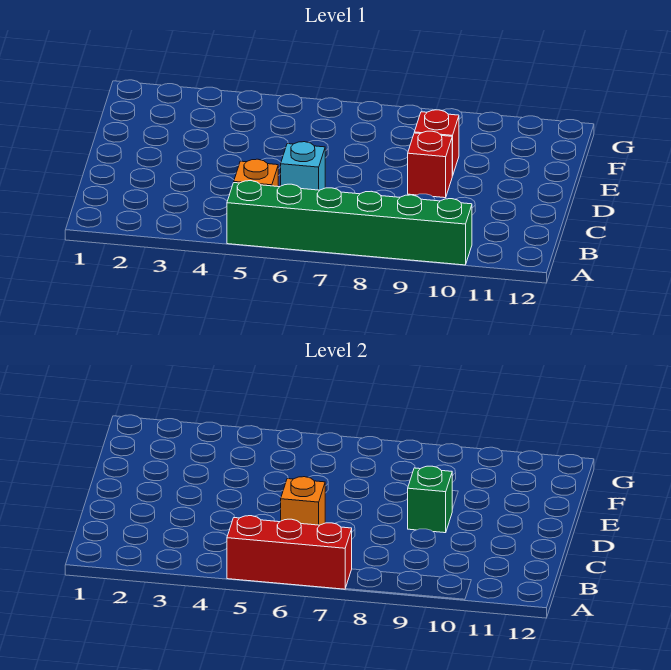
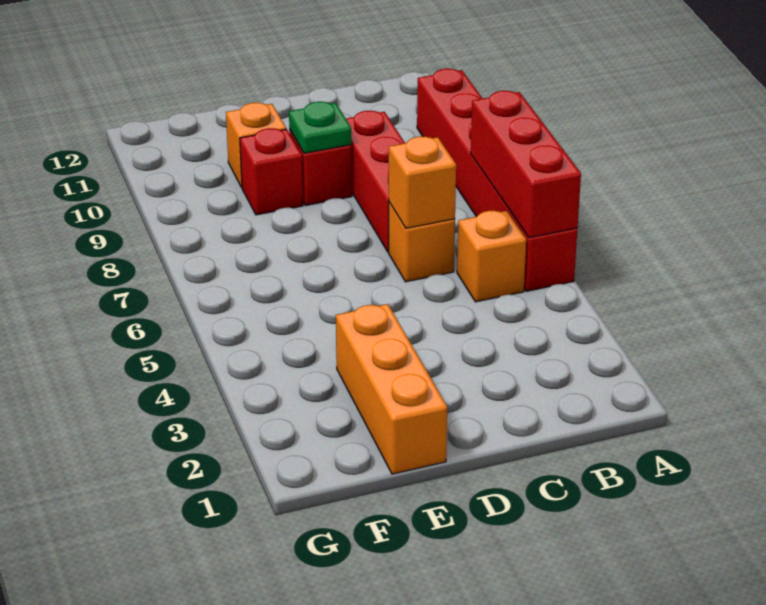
green brick A5:A10 level 1 -> red brick A5:A10 level 1
cyan brick C6 level 1 -> orange brick C6 level 1
none -> red brick C7:C9 level 1
green brick D9 level 2 -> green plate D9 level 2
none -> orange brick E1:E3 level 1
none -> orange brick E10 level 1

